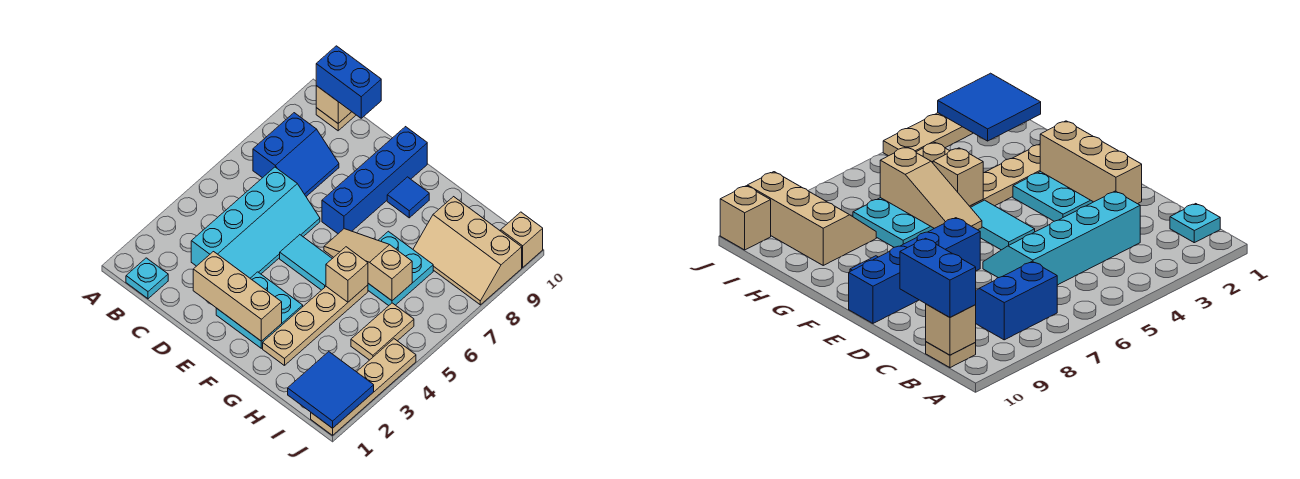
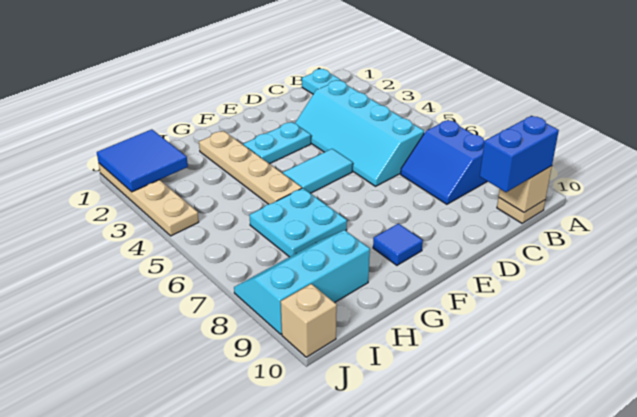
tan brick D2:F2 level 2 -> none
cyan plate E2:F3 level 1 -> cyan plate E3:F3 level 1
blue brick E7:E10 level 1 -> none
tan slope F6:H6 level 2 top H -> none
tan brick G5 level 2 -> none
tan slope H8:J9 level 1 top 9 -> cyan slope H8:J9 level 1 top 9
tan plate I4:I5 level 1 -> none

